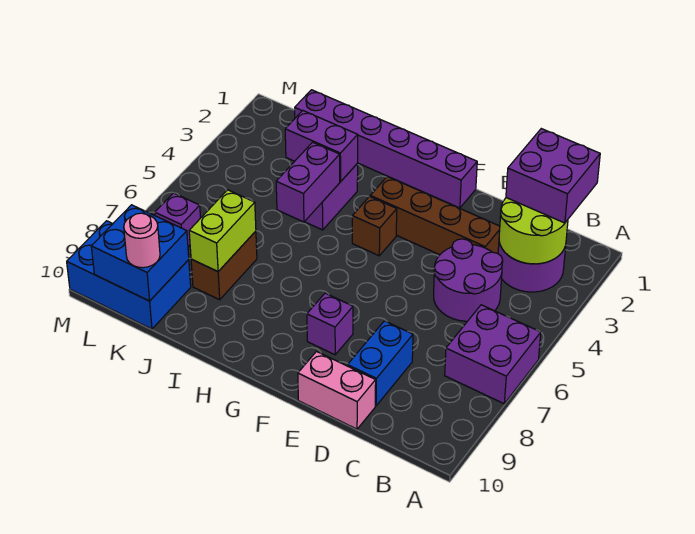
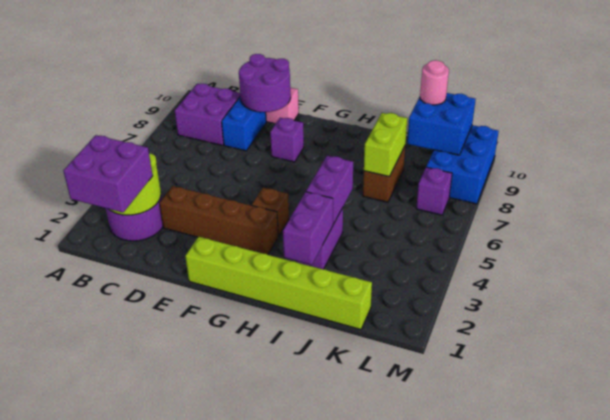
purple brick A6:B7 level 1 -> purple brick B8:C9 level 1
purple round brick C4:D5 level 1 -> purple round brick D9:E10 level 2
purple brick F1:K1 level 1 -> lime brick F1:K1 level 1
purple brick I3:J3 level 2 -> purple brick I2:I3 level 2
blue brick K9:M10 level 1 -> blue brick L8:M10 level 1

